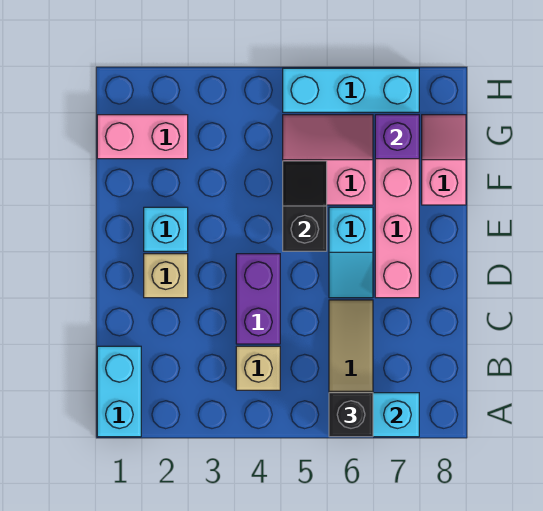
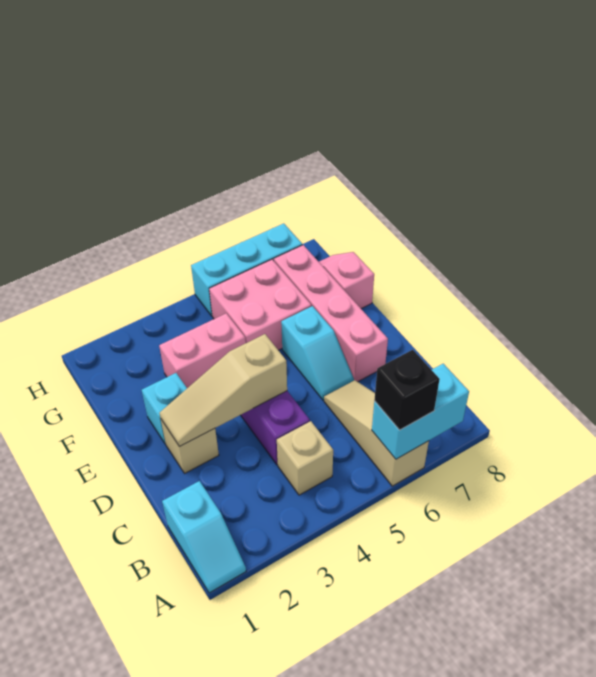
cyan brick A1:B1 level 1 -> cyan slope A1:B1 level 1 top B
none -> tan slope D2:D4 level 2 top 4
black slope E5:F5 level 2 top E -> none
pink slope F5:G6 level 1 top F -> pink brick F5:G6 level 1
pink brick G1:G2 level 1 -> pink brick F3:F4 level 1
purple brick G7 level 2 -> none

